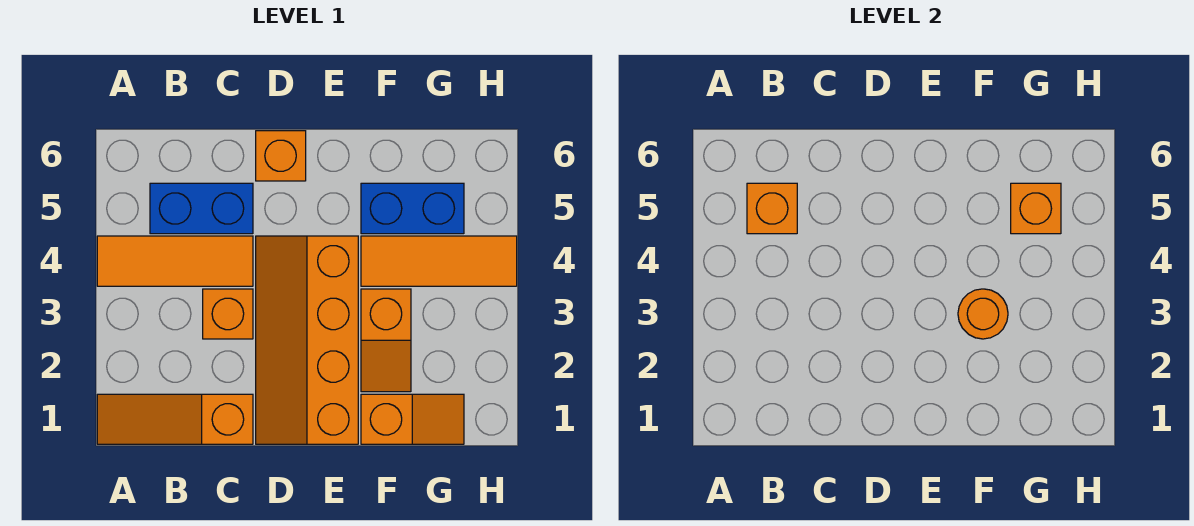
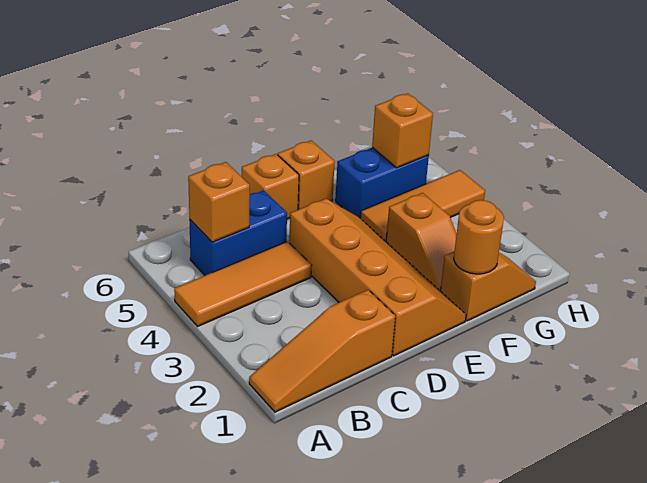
orange brick C3 level 1 -> orange brick E6 level 1
orange slope D1:E4 level 1 top E -> orange slope D1:E4 level 1 top D
orange round brick F3 level 2 -> orange round brick F1 level 2

